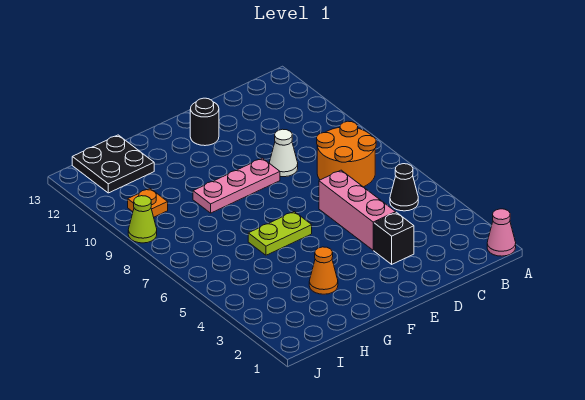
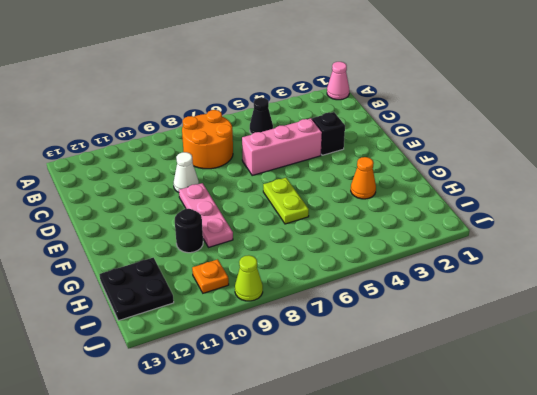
black round brick E12 level 1 -> black round brick G10 level 1

